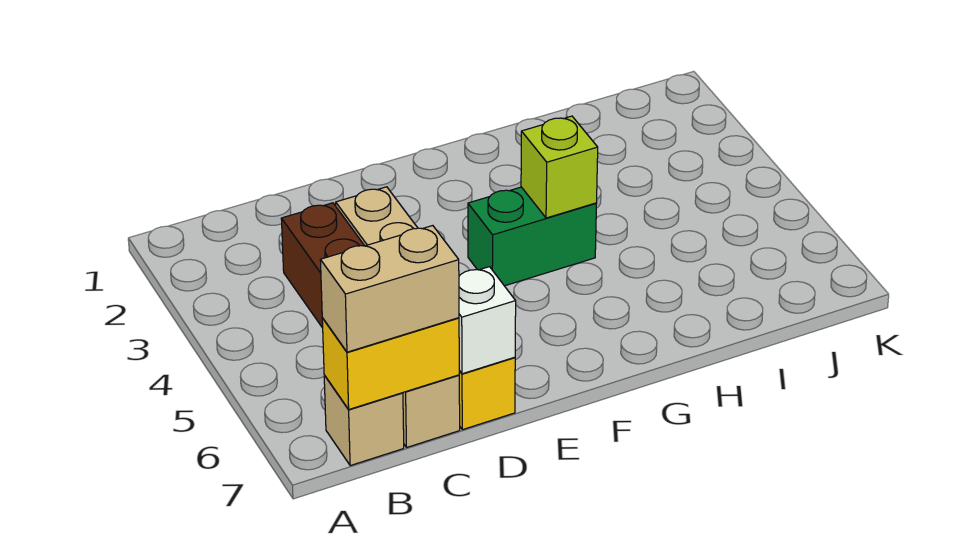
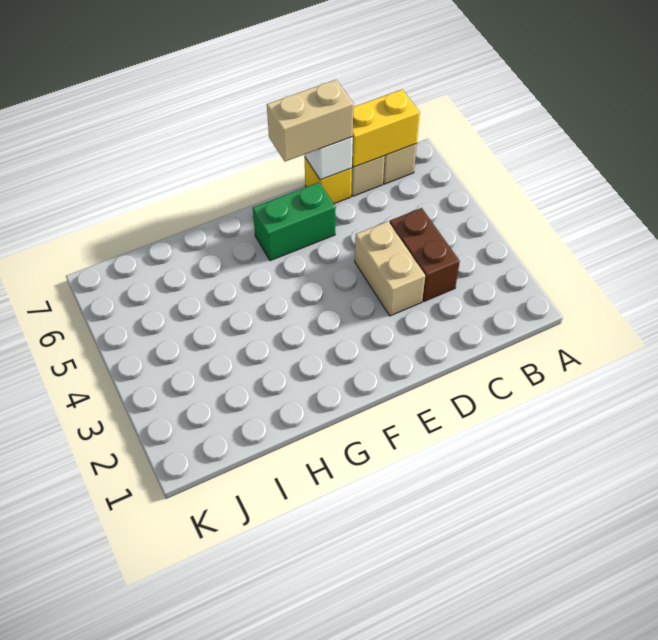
tan brick B7:C7 level 3 -> tan brick D7:E7 level 3
green brick F4:G4 level 1 -> green brick E6:F6 level 1
lime brick G4 level 2 -> none

